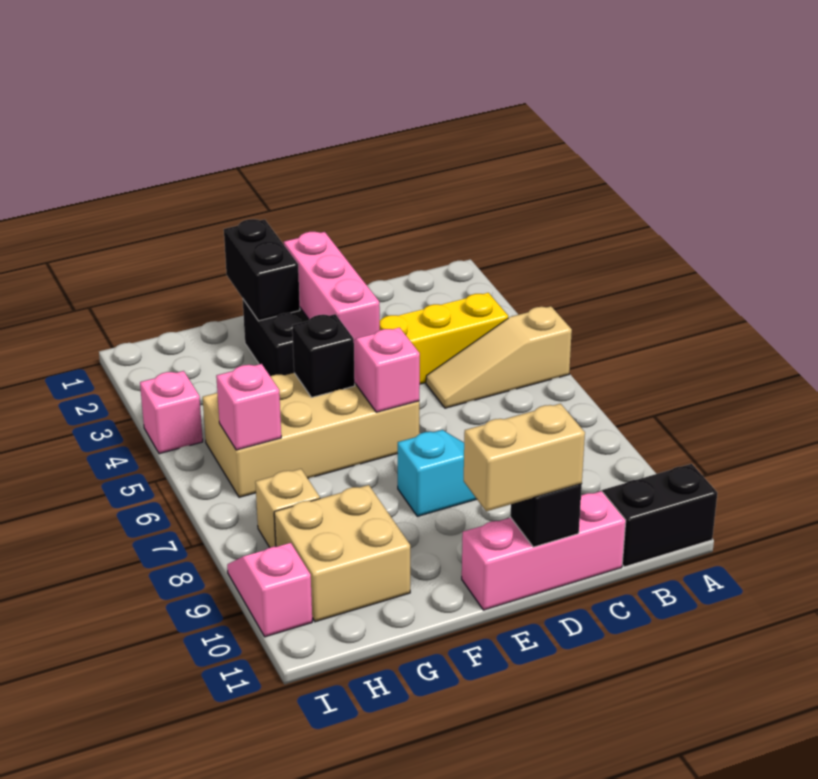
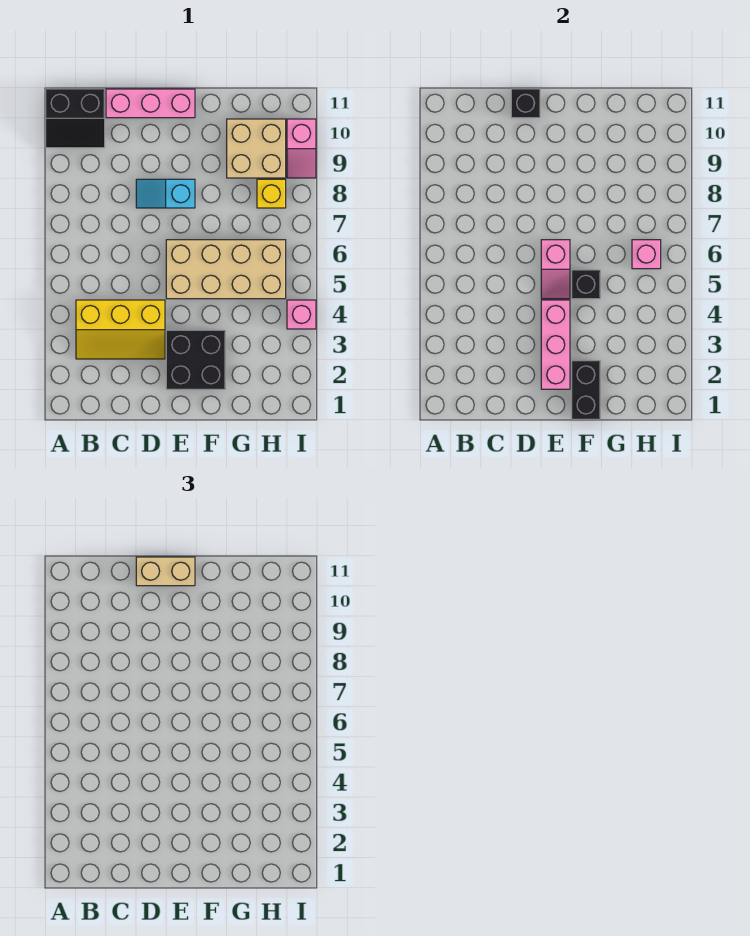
tan slope A5:C5 level 1 top A -> none
tan brick H8 level 1 -> yellow brick H8 level 1

